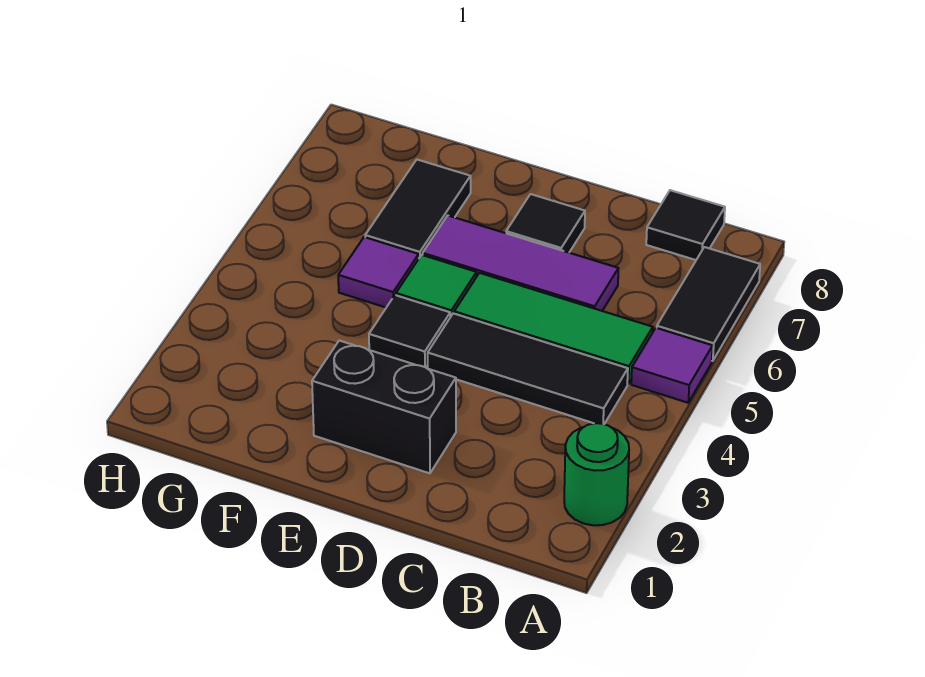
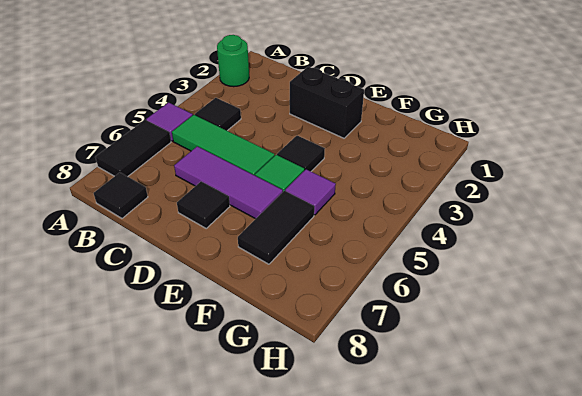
black tile B4:D4 level 1 -> black tile B4 level 1

